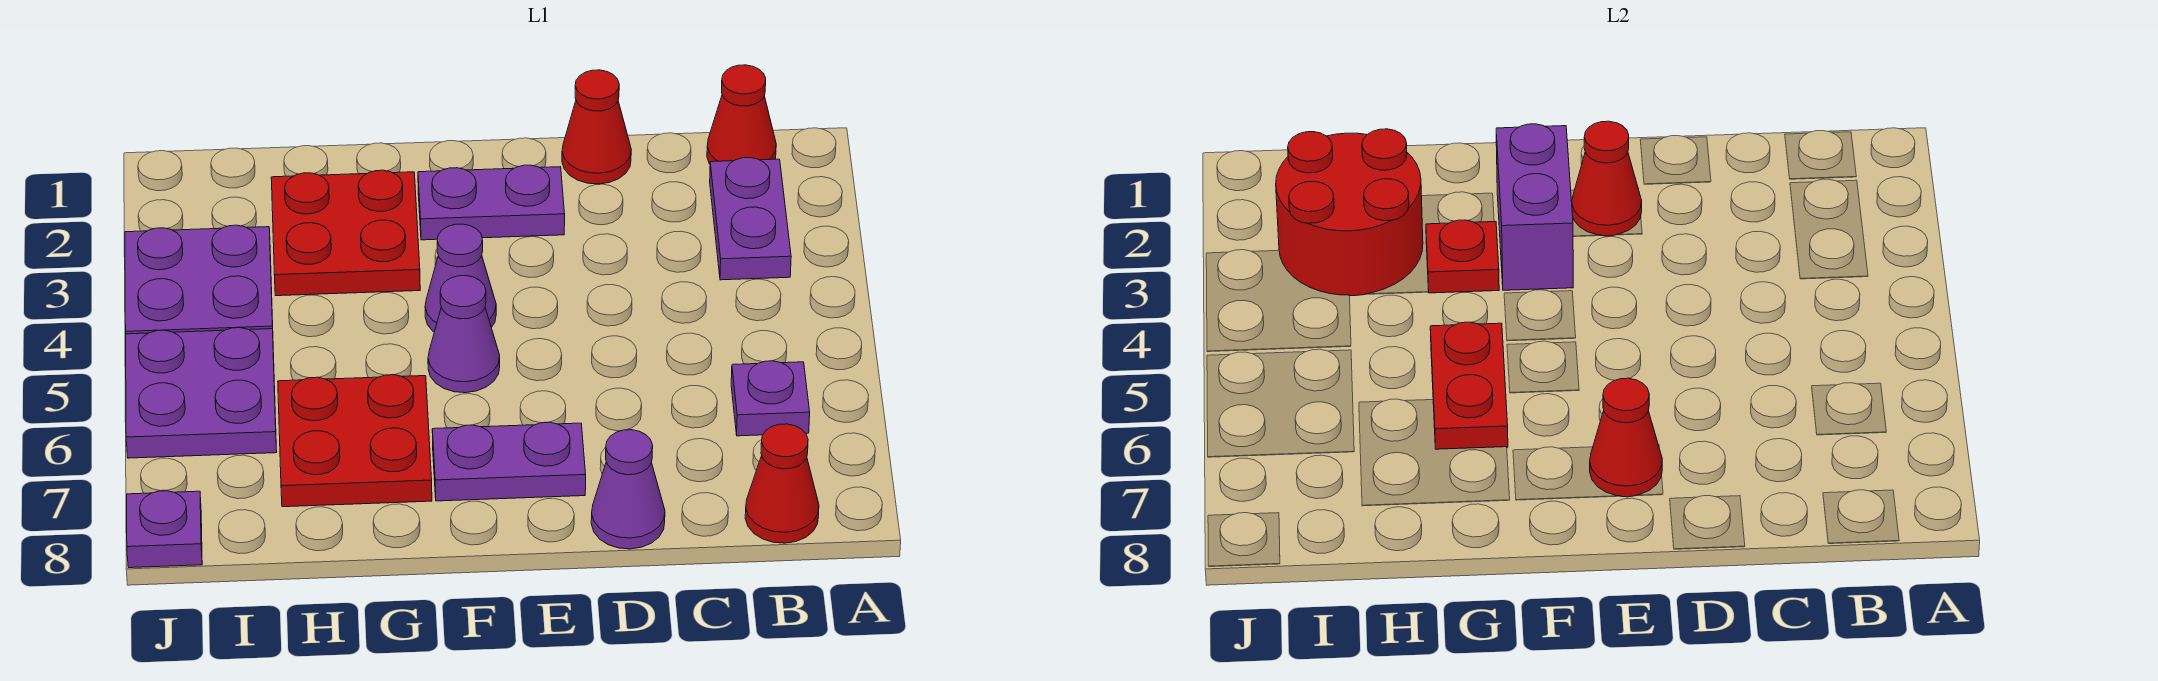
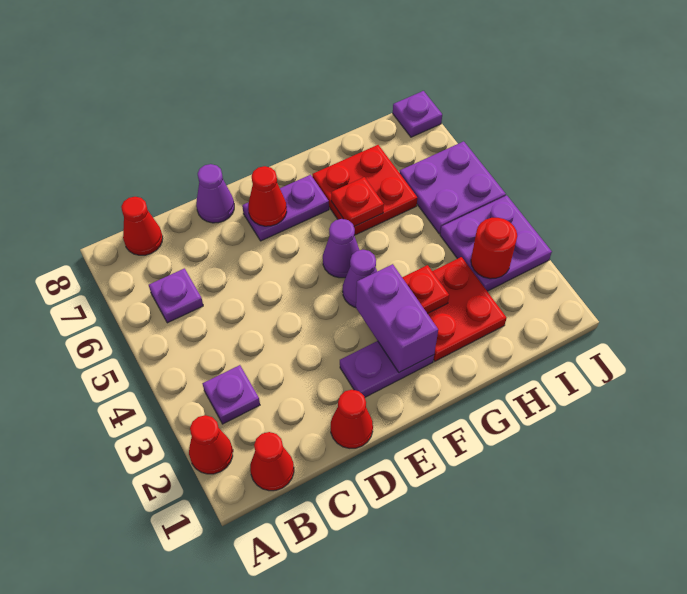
purple plate B2:B3 level 1 -> purple plate B3 level 1
red cone E2 level 2 -> red cone A2 level 1
red plate G5:G6 level 2 -> red plate G6 level 2
red round brick H2:I3 level 2 -> red round brick I3 level 2

